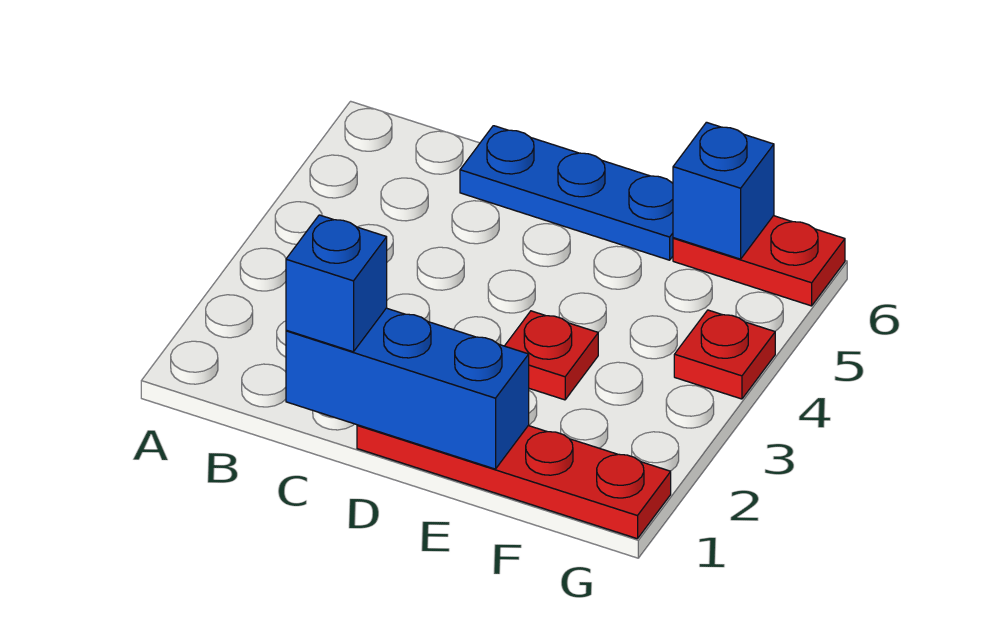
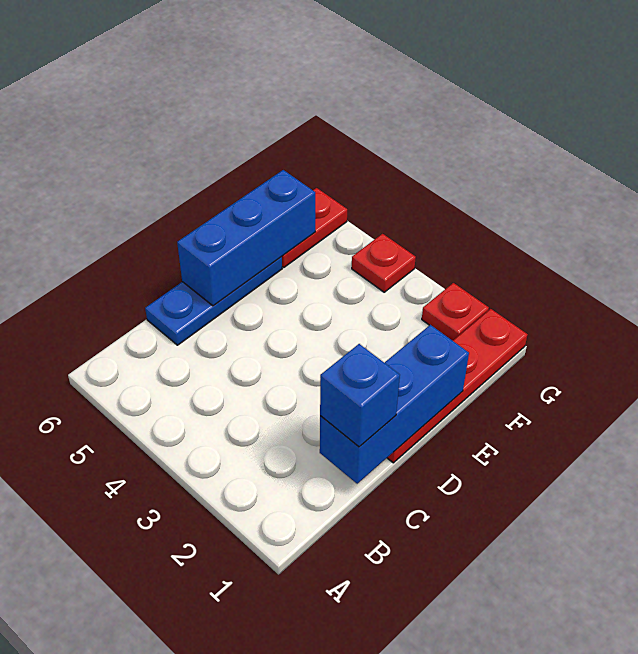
red plate E3 level 1 -> red plate G2 level 1
blue brick F6 level 2 -> blue brick D6:F6 level 2

